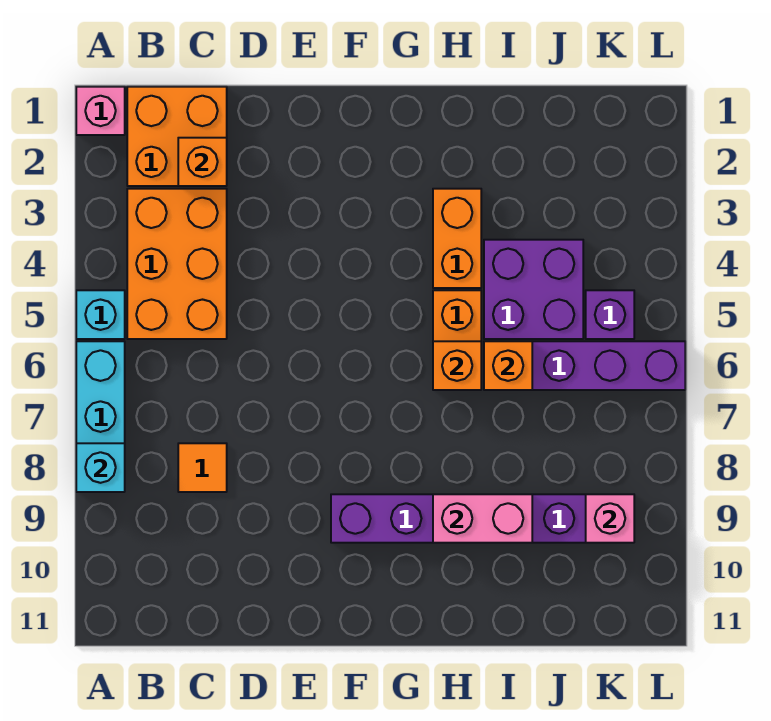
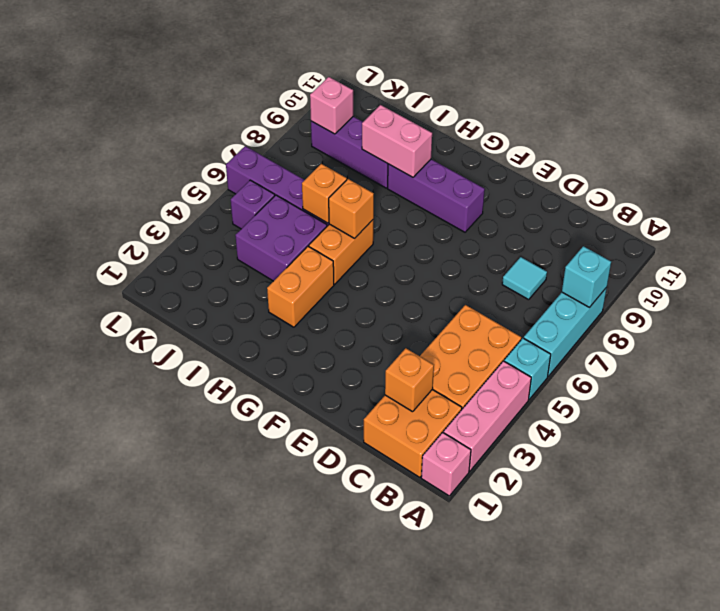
none -> pink brick A2:A4 level 1
orange tile C8 level 1 -> cyan tile C8 level 1

